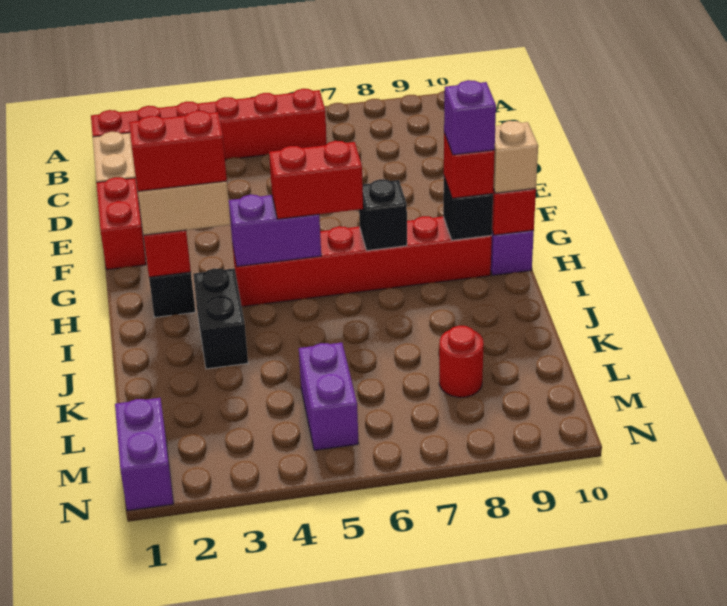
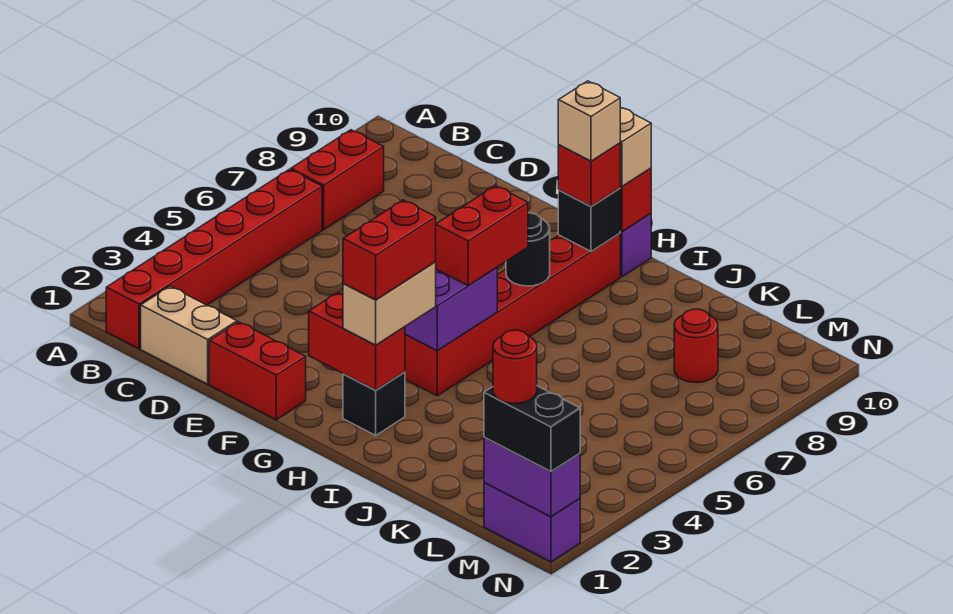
none -> red brick B7:B8 level 1
black brick H7 level 2 -> black round brick H7 level 2
purple brick H9 level 4 -> tan brick H9 level 4
black brick I3:J3 level 1 -> black brick M1:N1 level 3
purple brick L5:M5 level 1 -> purple brick M1:N1 level 2
none -> red round brick M1 level 4

